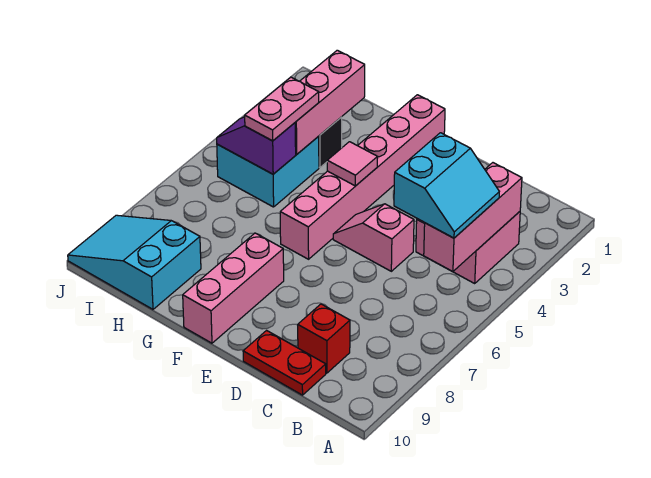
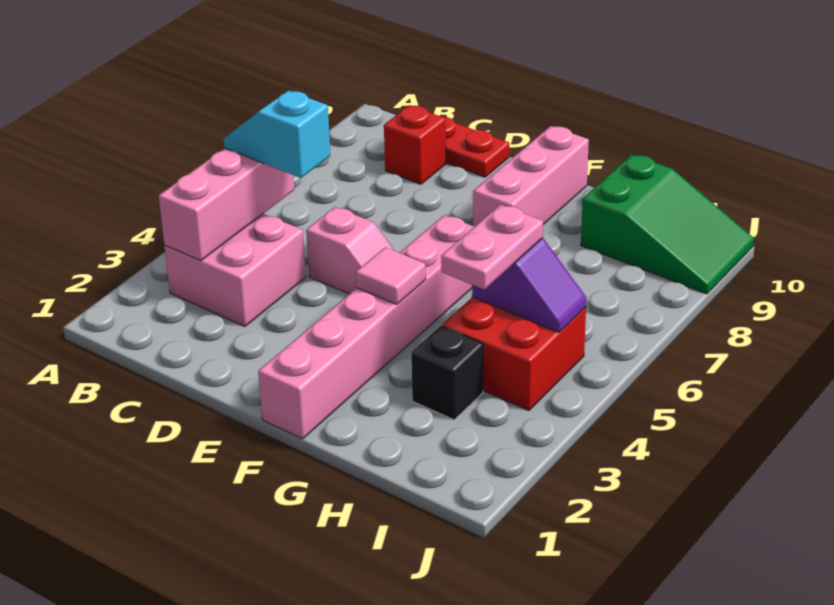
cyan slope B4:C5 level 3 top C -> cyan slope B5:C5 level 3 top C
pink brick H2:H4 level 2 -> none
cyan brick H4:I5 level 1 -> red brick H4:I5 level 1
cyan slope H9:J10 level 1 top H -> green slope H9:J10 level 1 top H

